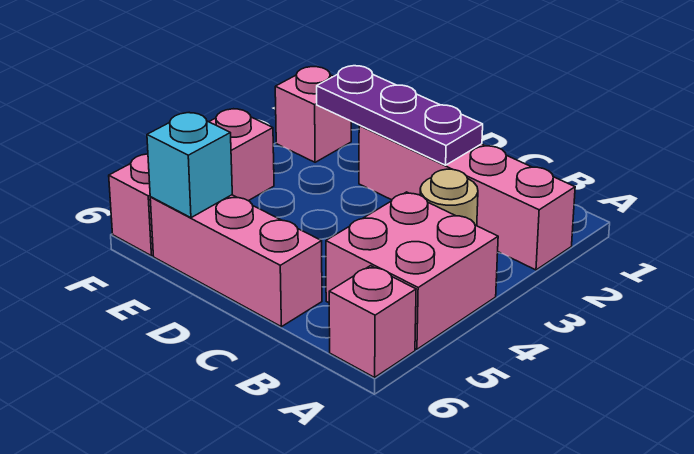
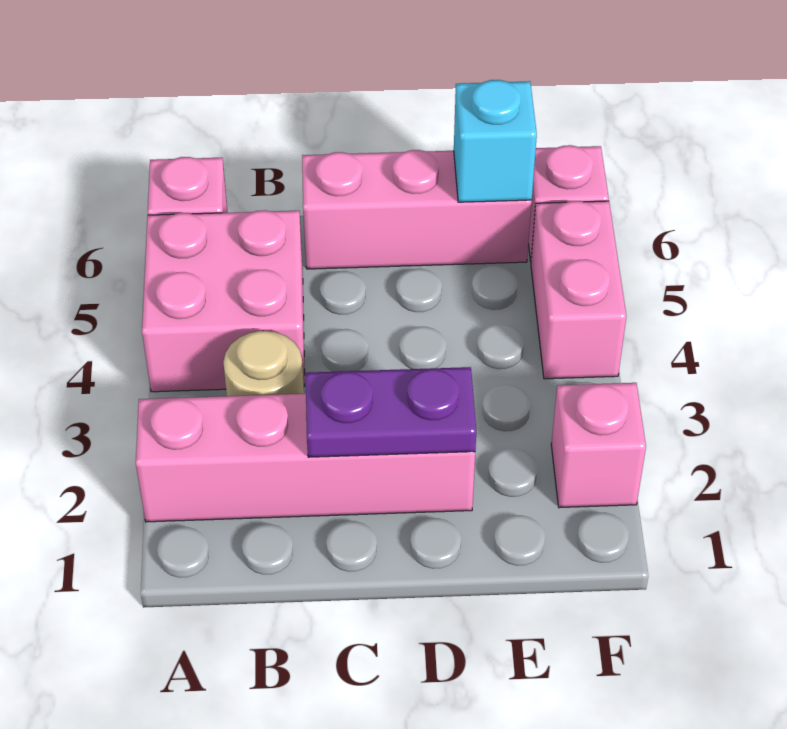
purple plate C2:E2 level 2 -> purple plate C2:D2 level 2

